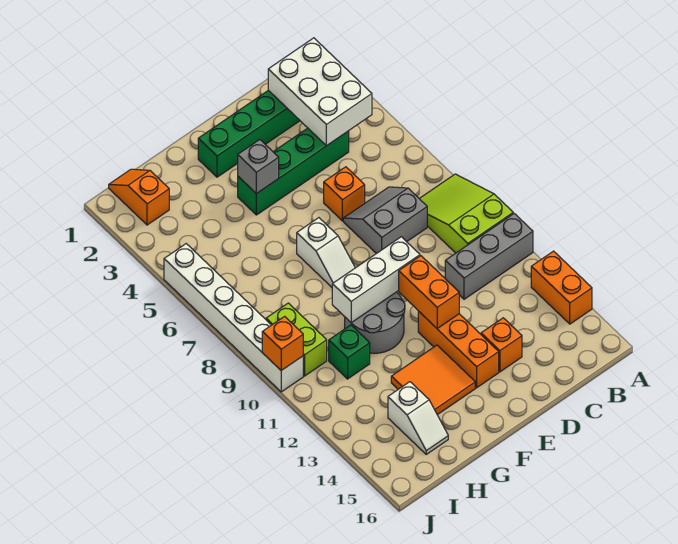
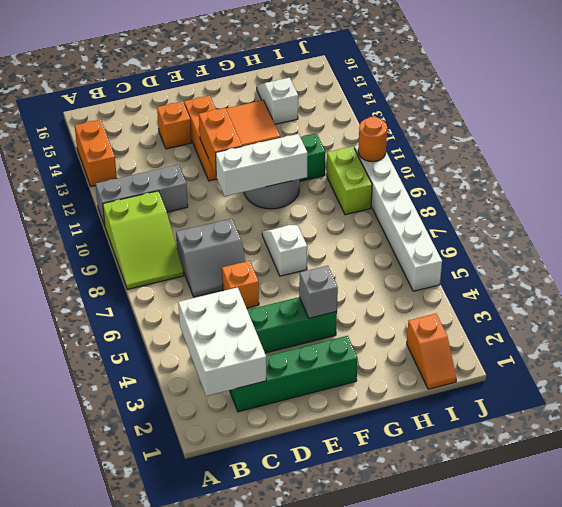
orange brick J10 level 2 -> orange round brick J10 level 2

